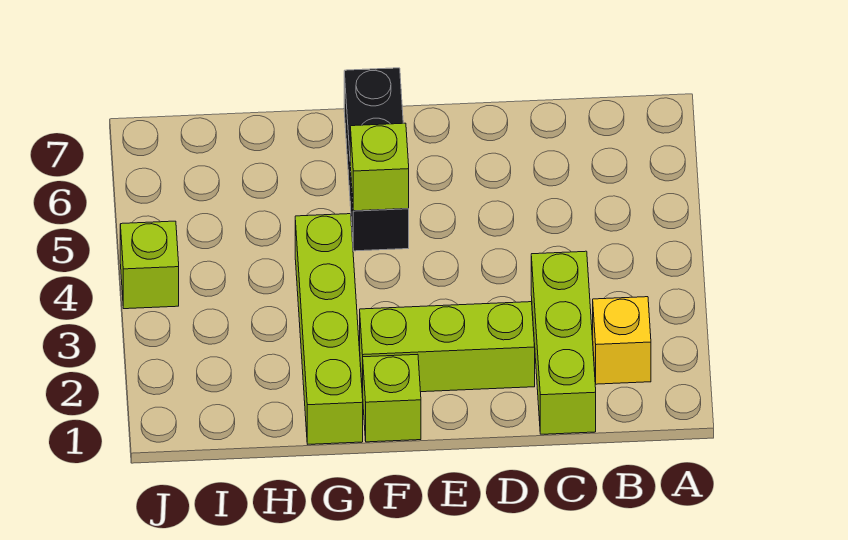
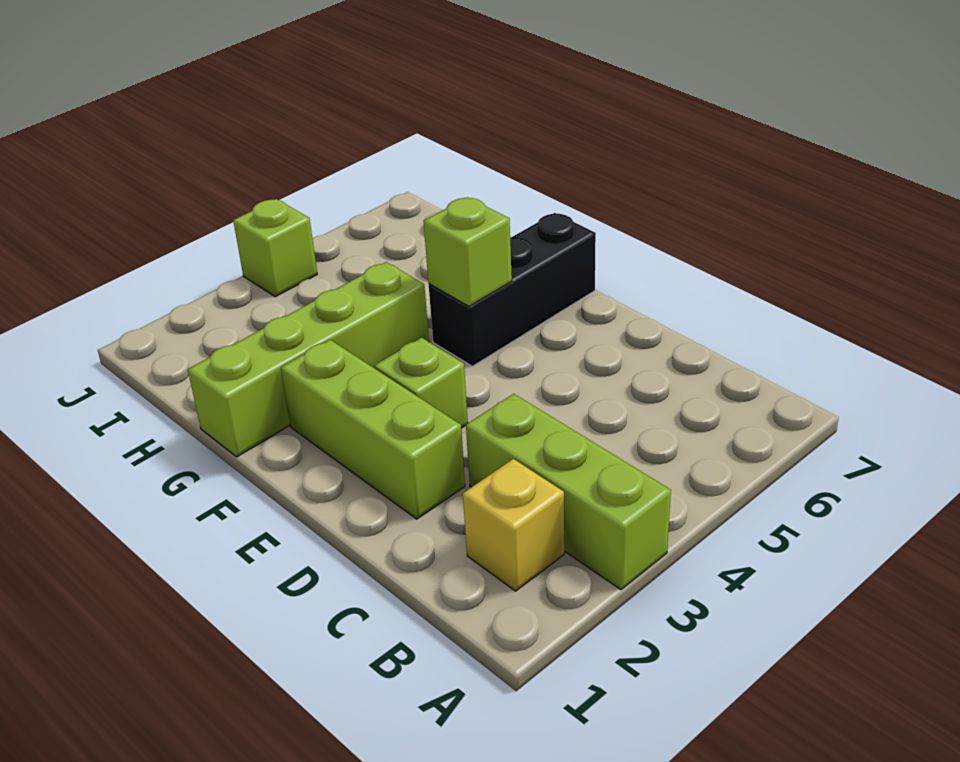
lime brick C1:C3 level 1 -> lime brick A3:C3 level 1
lime brick F1 level 1 -> lime brick E3 level 1

